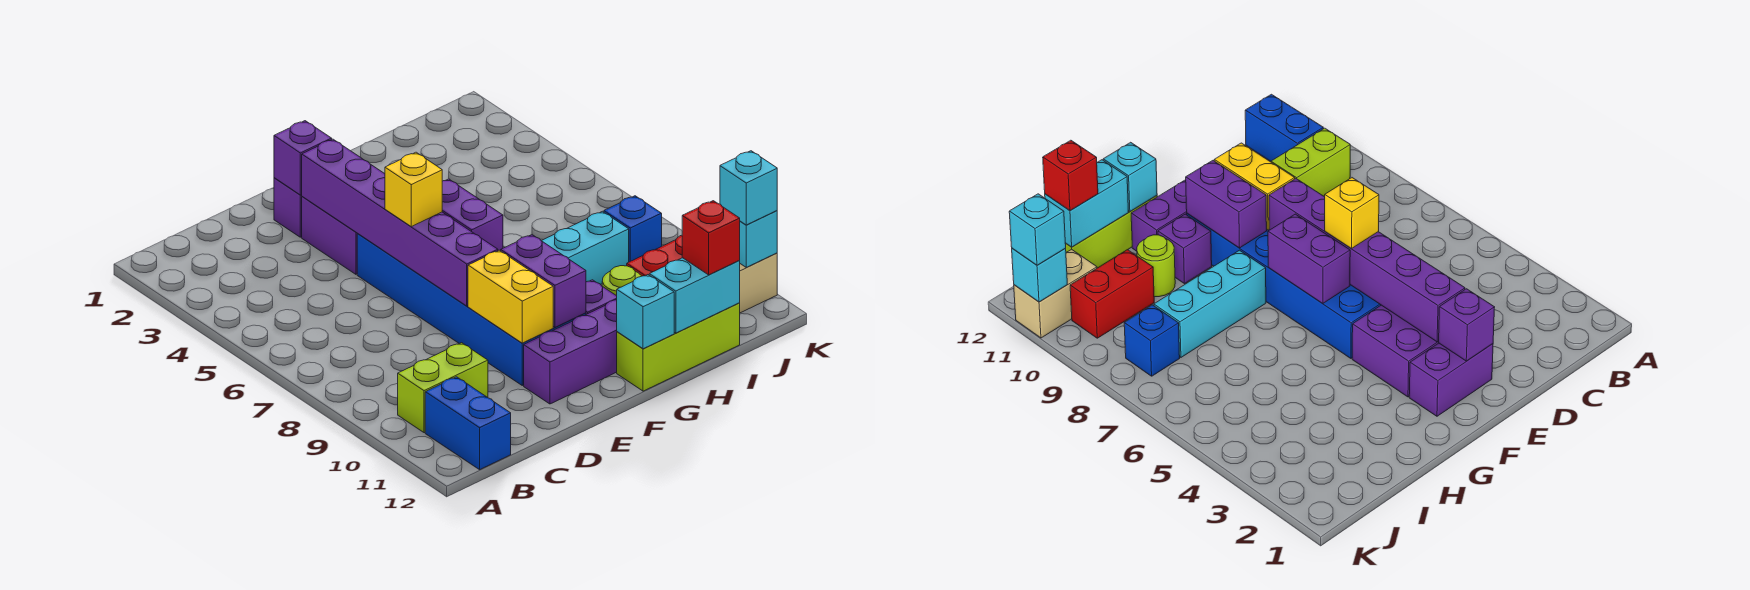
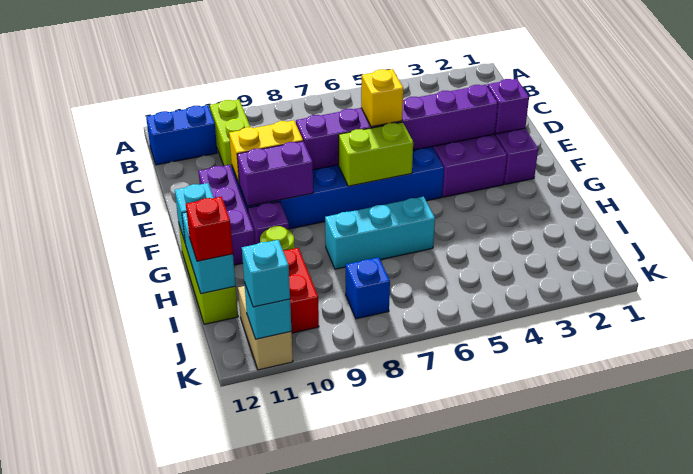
purple brick F6:F7 level 2 -> lime brick F6:F7 level 2
cyan brick G8:I8 level 1 -> cyan brick H6:H8 level 1

